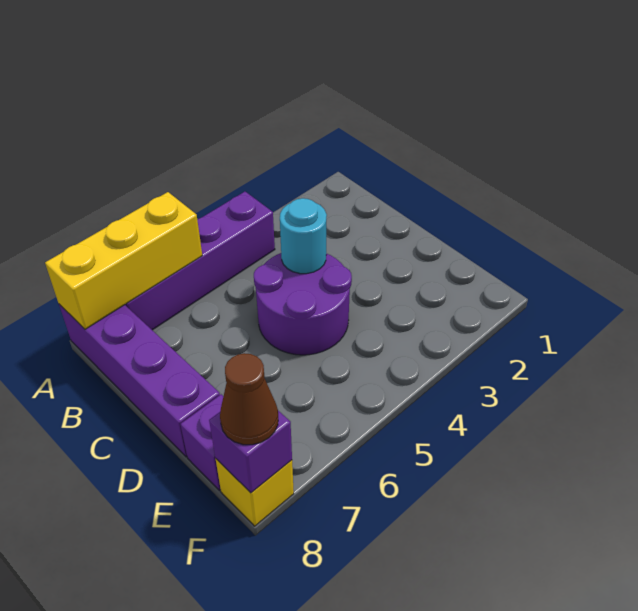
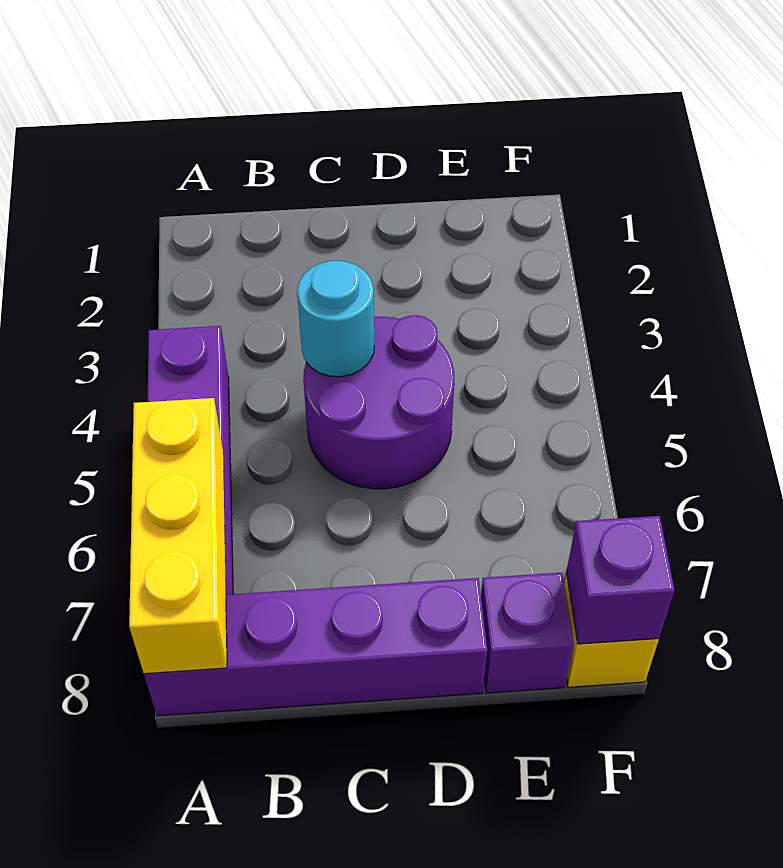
brown cone F8 level 3 -> none

